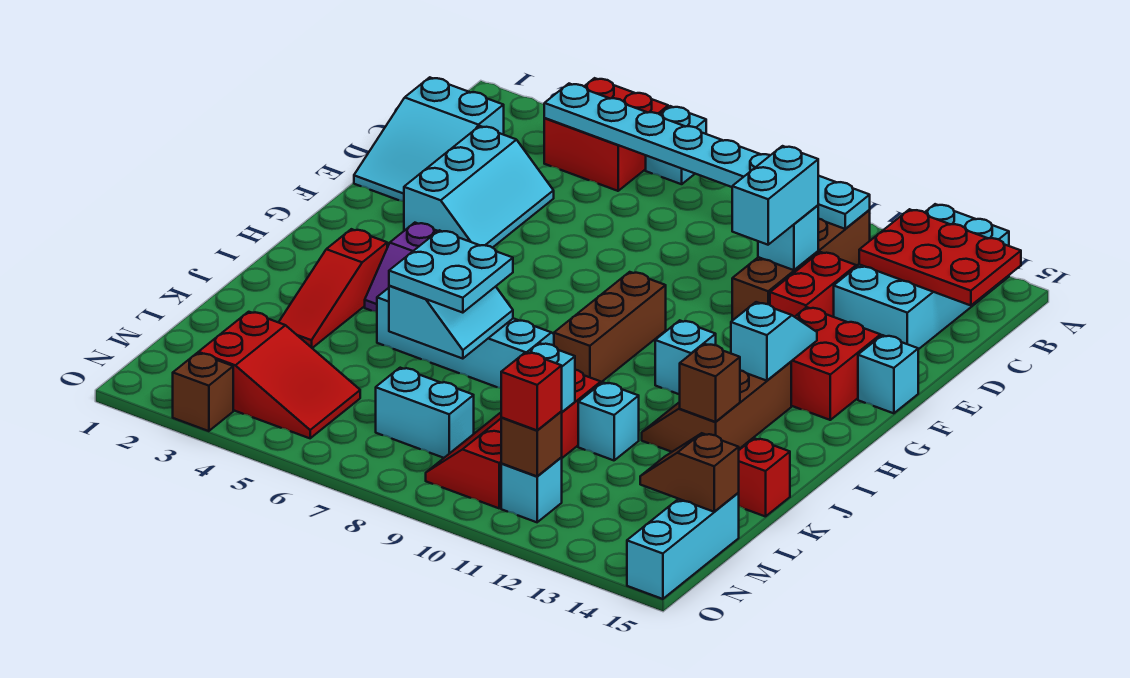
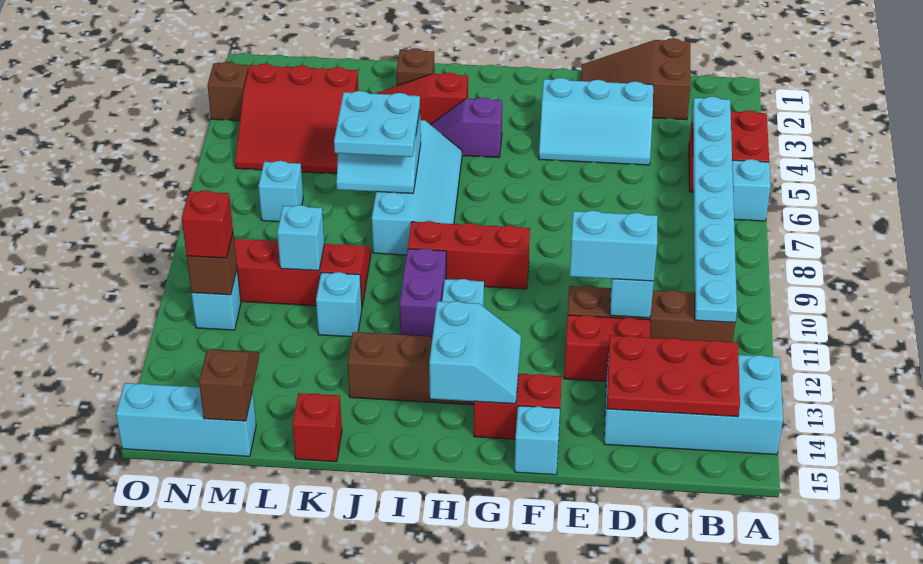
red plate B13:C15 level 2 -> red plate B13:D14 level 2
cyan slope C1:E2 level 1 top C -> brown slope C1:E2 level 1 top C
red brick F13:G14 level 1 -> red brick F14:G14 level 1
brown brick G9:I9 level 1 -> red brick G9:I9 level 1
cyan slope G13:H13 level 2 top H -> cyan slope G13:H14 level 2 top H
none -> purple brick I10:I11 level 1
brown brick J13 level 2 -> brown brick J2 level 1
red slope M3:N5 level 1 top 3 -> red slope L3:N5 level 1 top 3
cyan brick M7:M8 level 1 -> cyan brick M7 level 1

